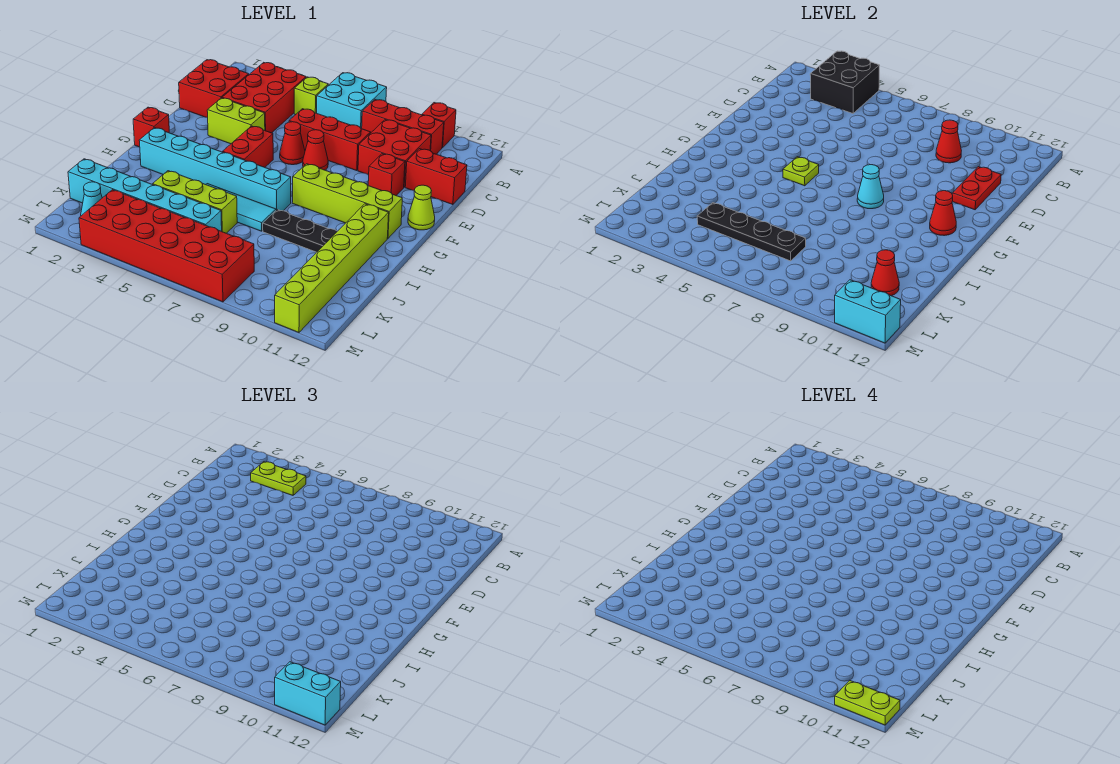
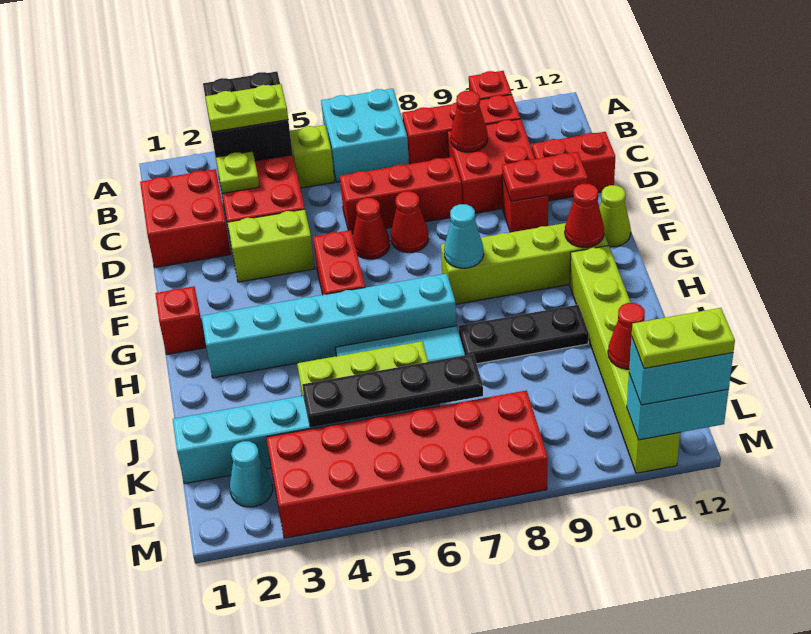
red plate D11:E11 level 2 -> red plate E10:E11 level 2
lime plate G5 level 2 -> lime plate C3 level 2

